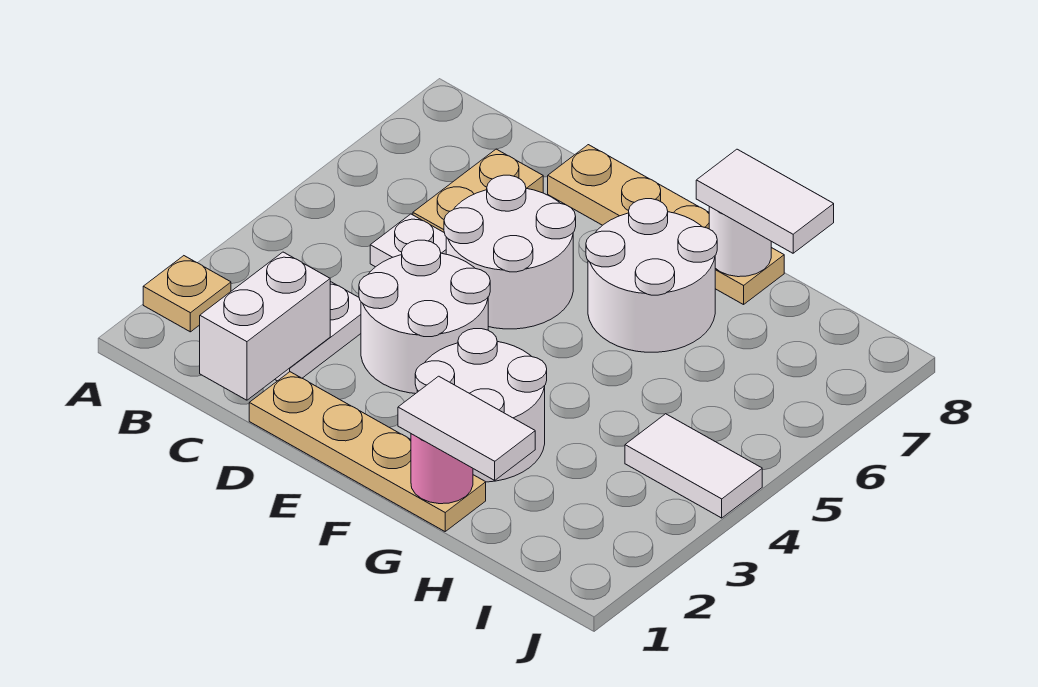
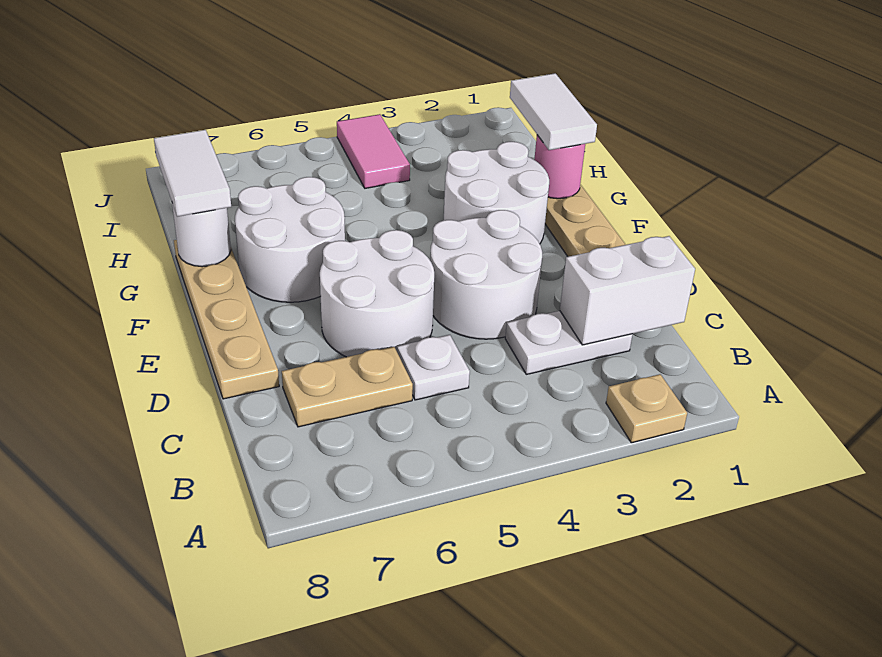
white tile I4:J4 level 1 -> pink tile I4:J4 level 1

